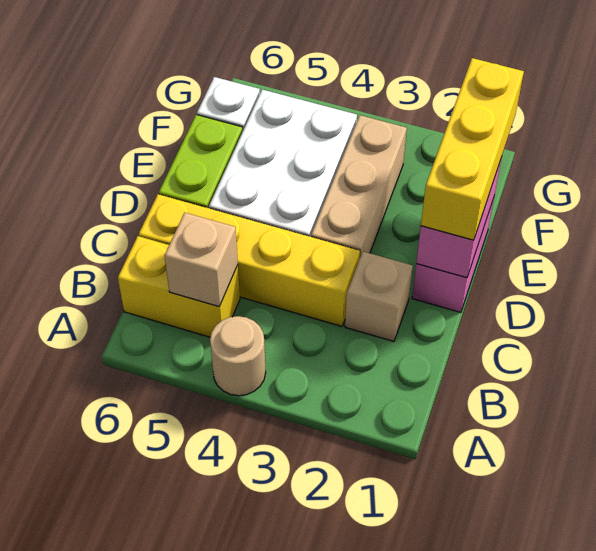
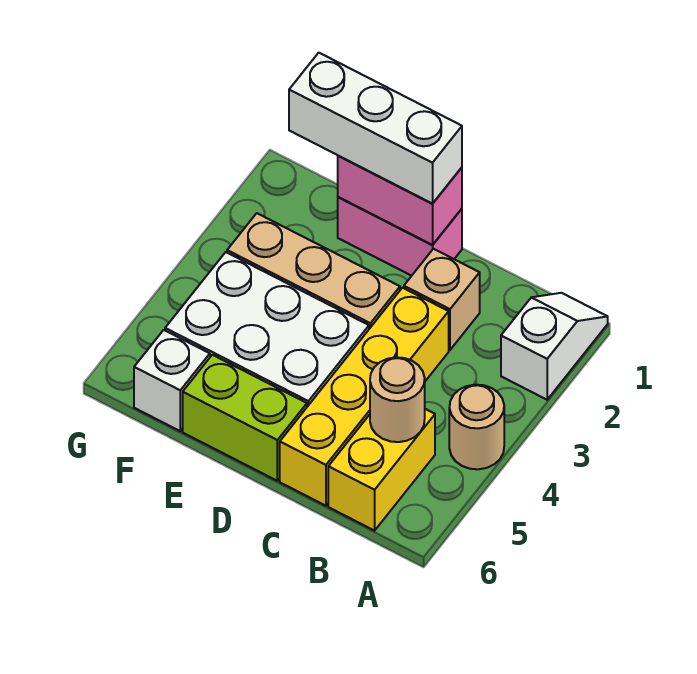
none -> white slope A1:A2 level 1 top 2
tan brick B5 level 2 -> tan round brick B5 level 2
yellow brick D1:F1 level 3 -> white brick D1:F1 level 3

